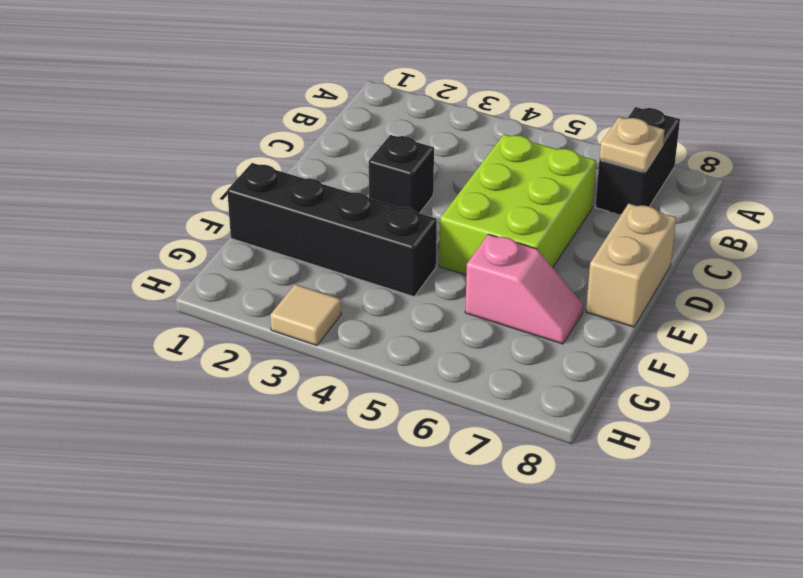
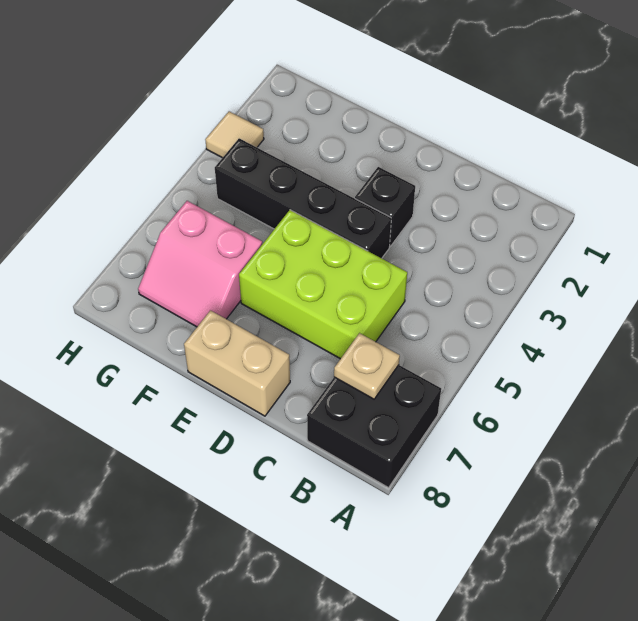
black brick A7:B7 level 1 -> black brick A7:B8 level 1
black brick F1:F4 level 1 -> black brick D4:G4 level 1
pink slope F6:F7 level 1 top 6 -> pink slope F6:G7 level 1 top 6

